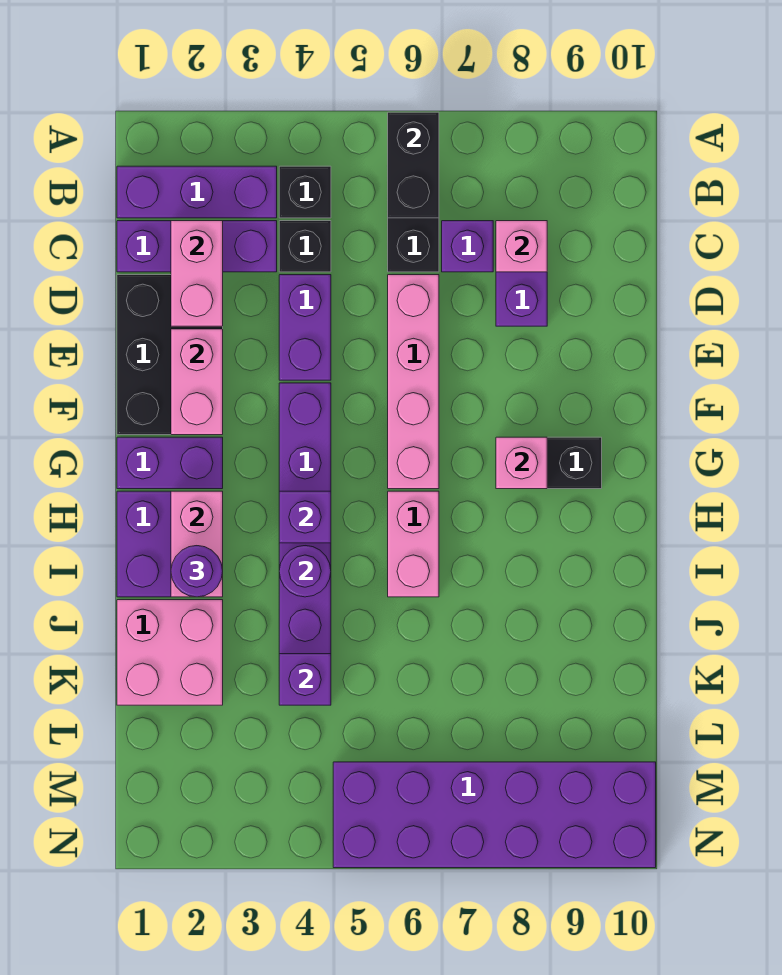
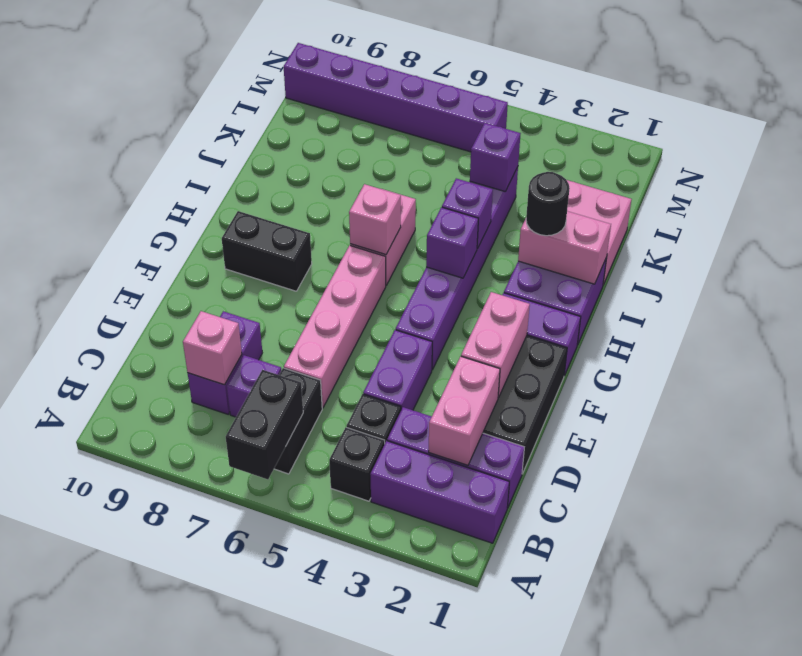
pink brick G8 level 2 -> pink brick H6 level 2
pink brick H2:I2 level 2 -> pink brick I1:I2 level 2
purple round brick I2 level 3 -> black round brick I2 level 3
purple round brick I4 level 2 -> purple brick I4 level 2
purple brick M5:N10 level 1 -> purple brick M5:M10 level 1

